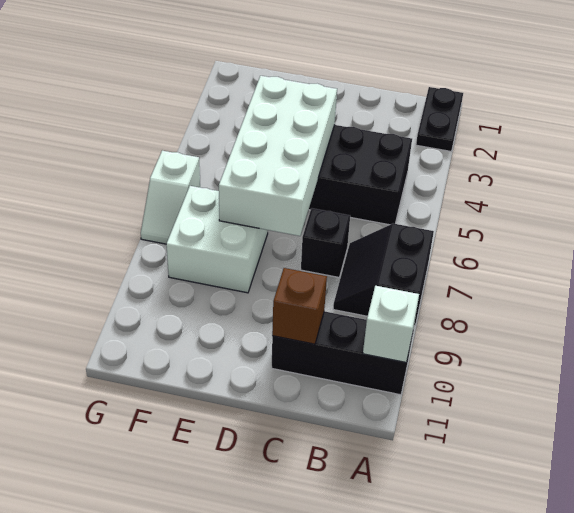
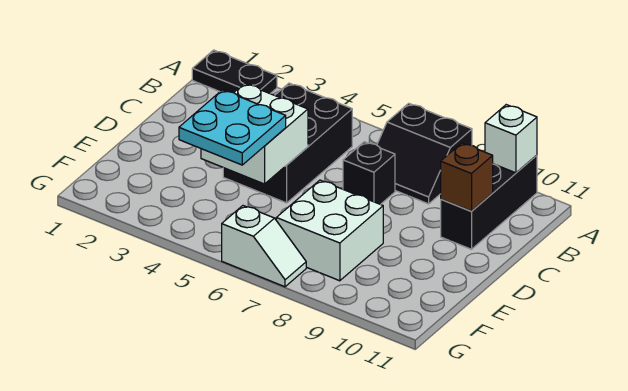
white brick D4:E7 level 2 -> white brick D4:E5 level 2
none -> cyan plate E4:F5 level 3

